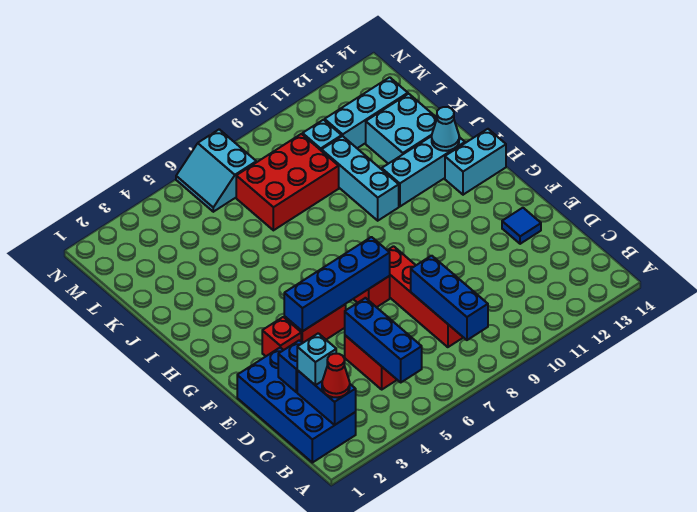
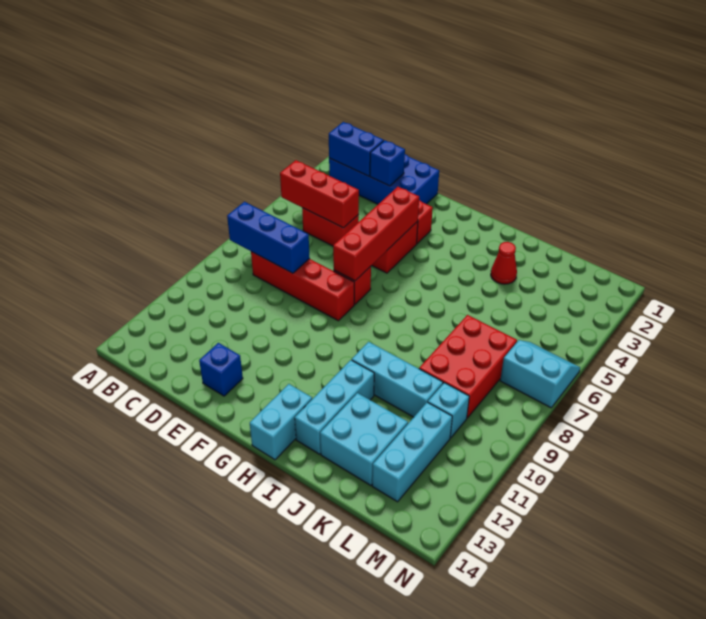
red cone B2 level 3 -> red cone J3 level 1
blue brick B5:D5 level 2 -> red brick B5:D5 level 2
cyan brick C2 level 3 -> none
blue tile E13 level 1 -> blue brick E13 level 1
blue brick F4:F7 level 2 -> red brick F4:F7 level 2
cyan cone I13 level 2 -> none

